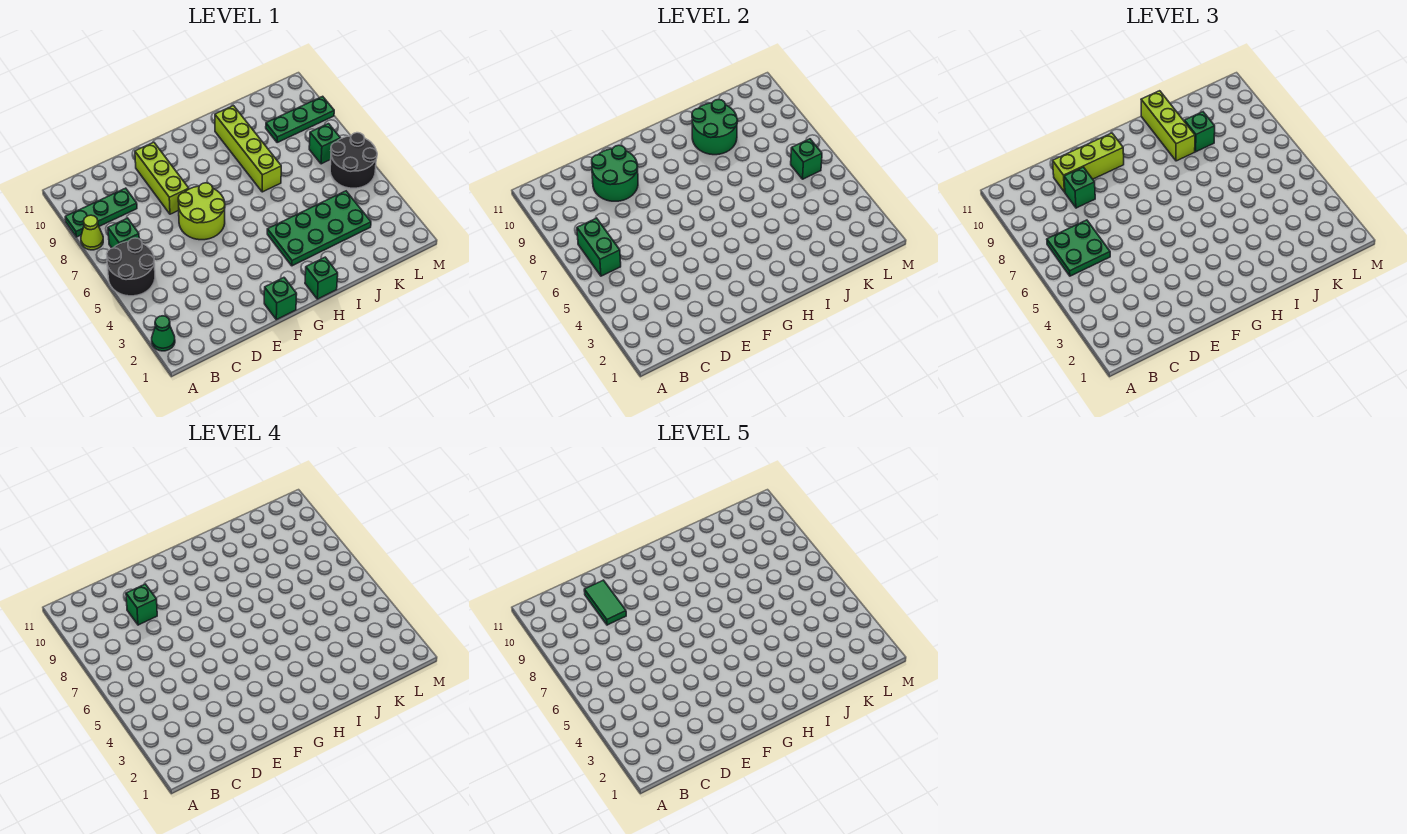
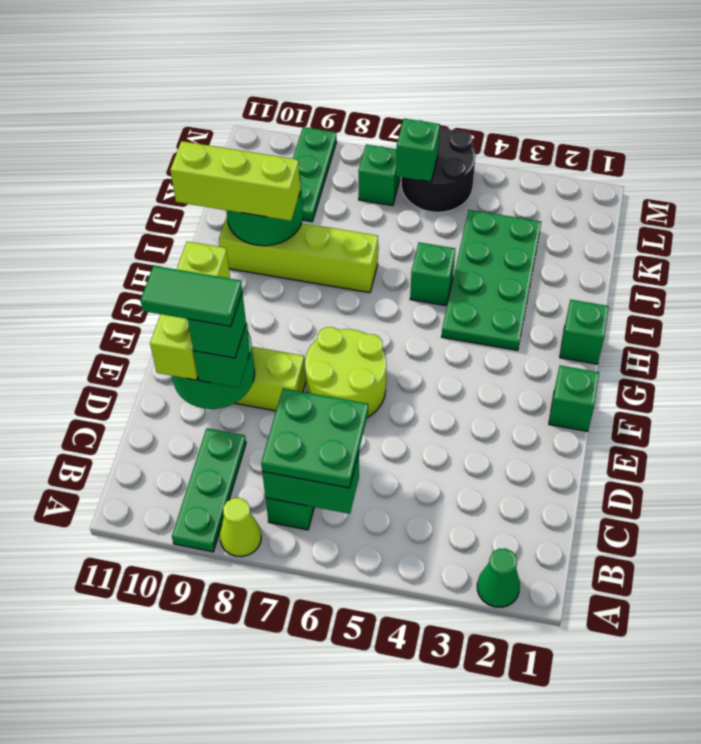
black round brick A5:B6 level 1 -> none
green brick J9 level 3 -> green brick I5 level 1

